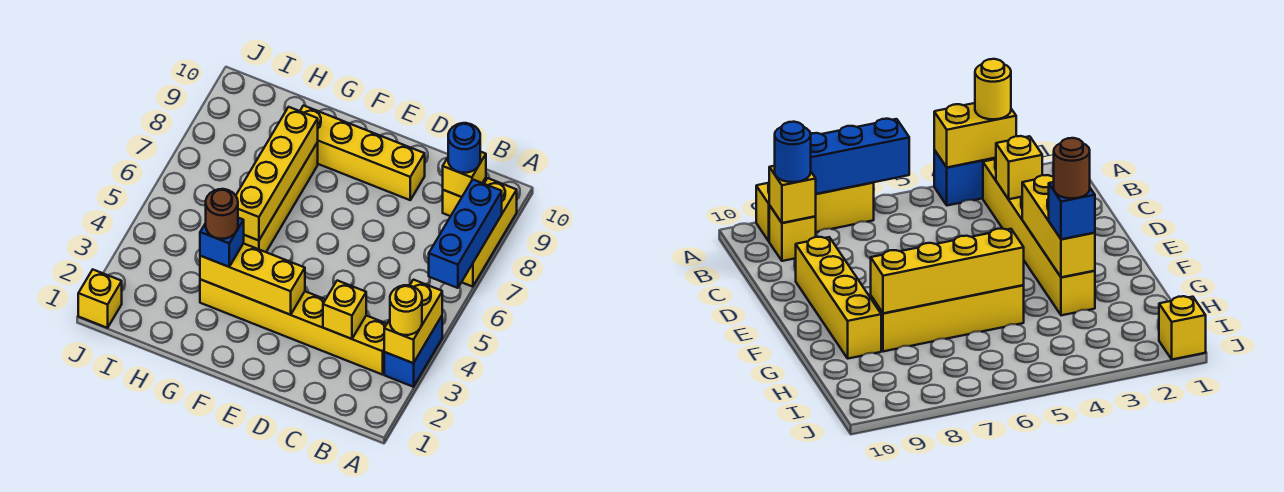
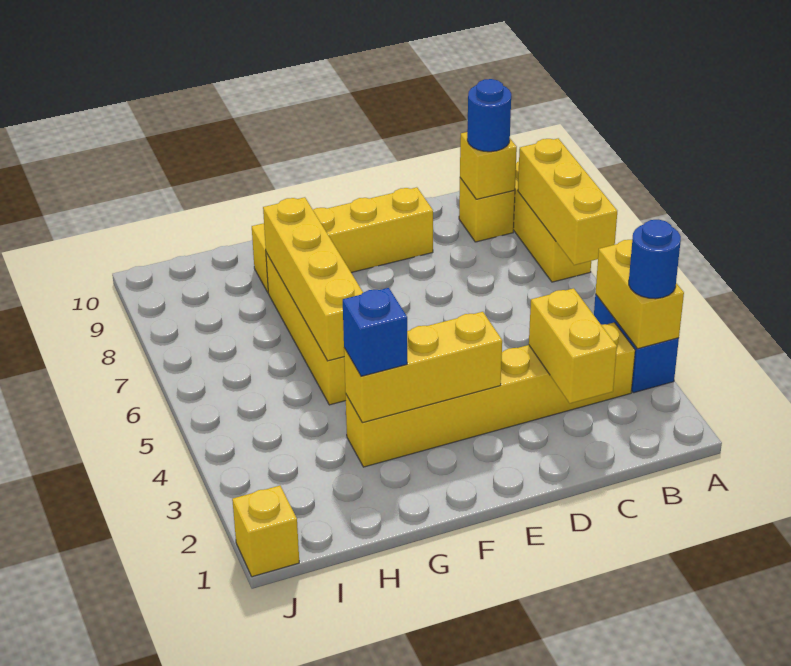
yellow round brick A3 level 3 -> blue round brick A3 level 3
blue brick A6:A8 level 2 -> yellow brick A6:A8 level 2
yellow brick C3 level 2 -> yellow brick C2:C3 level 2
brown round brick G3 level 4 -> none

